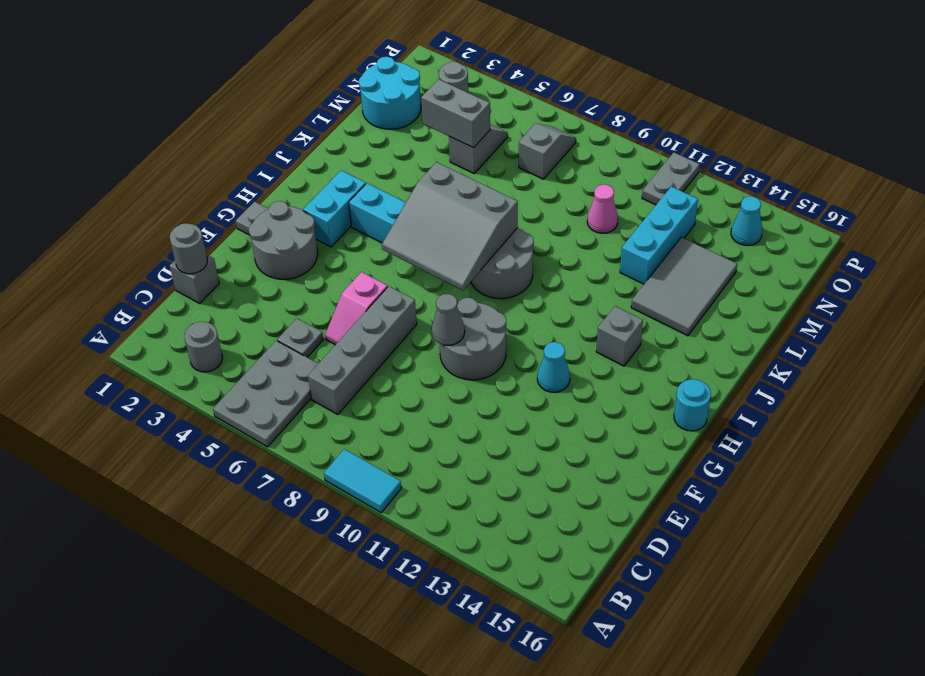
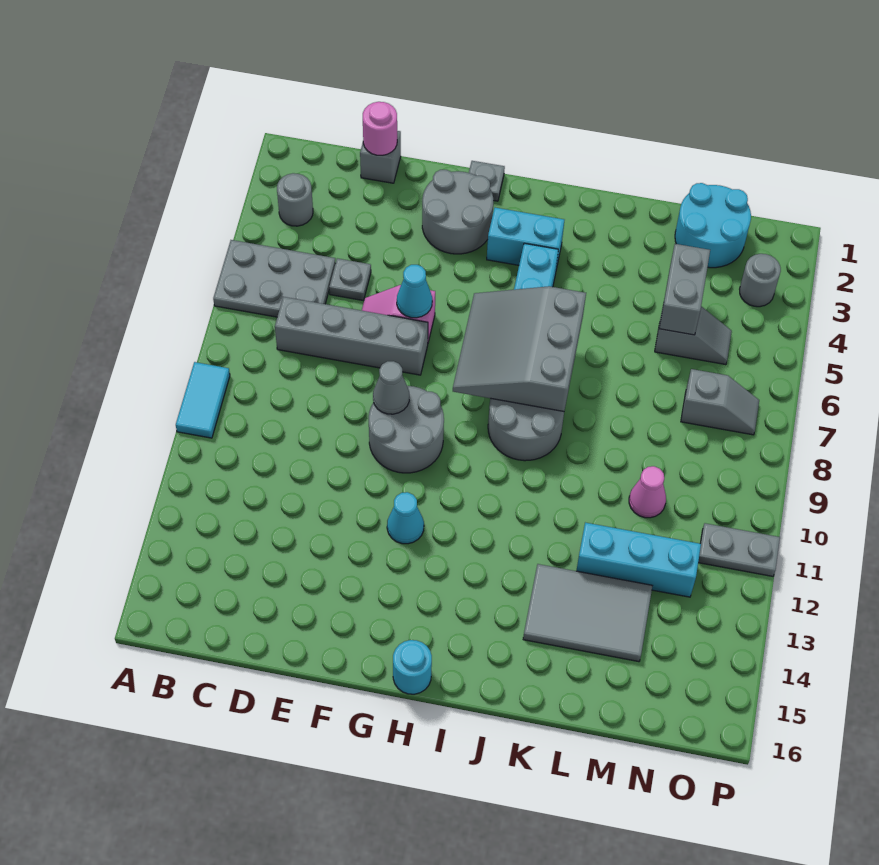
grey round brick D1 level 2 -> pink round brick D1 level 2
grey brick I13 level 1 -> none
cyan cone O14 level 1 -> cyan cone F6 level 2

